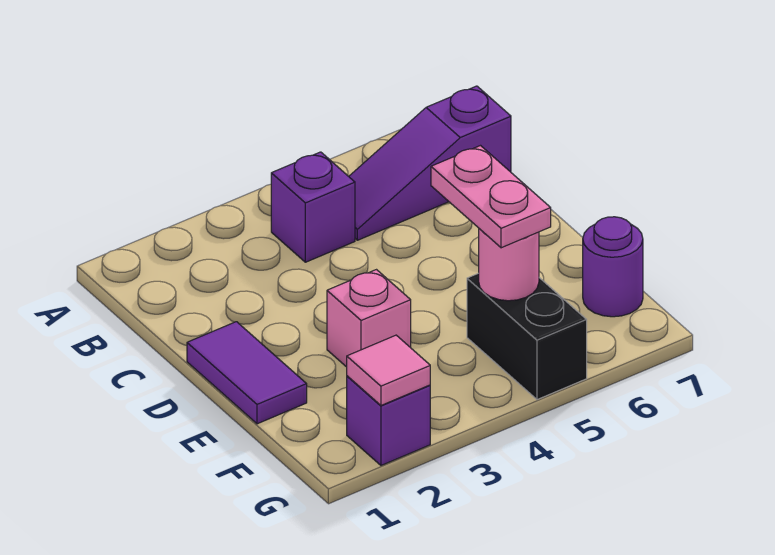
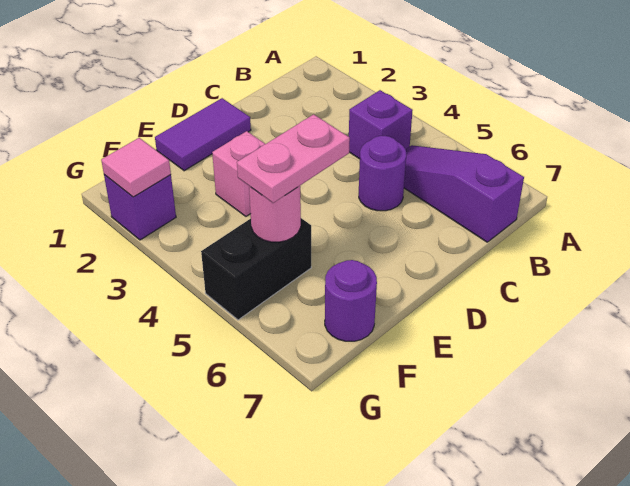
none -> purple round brick C5 level 1

